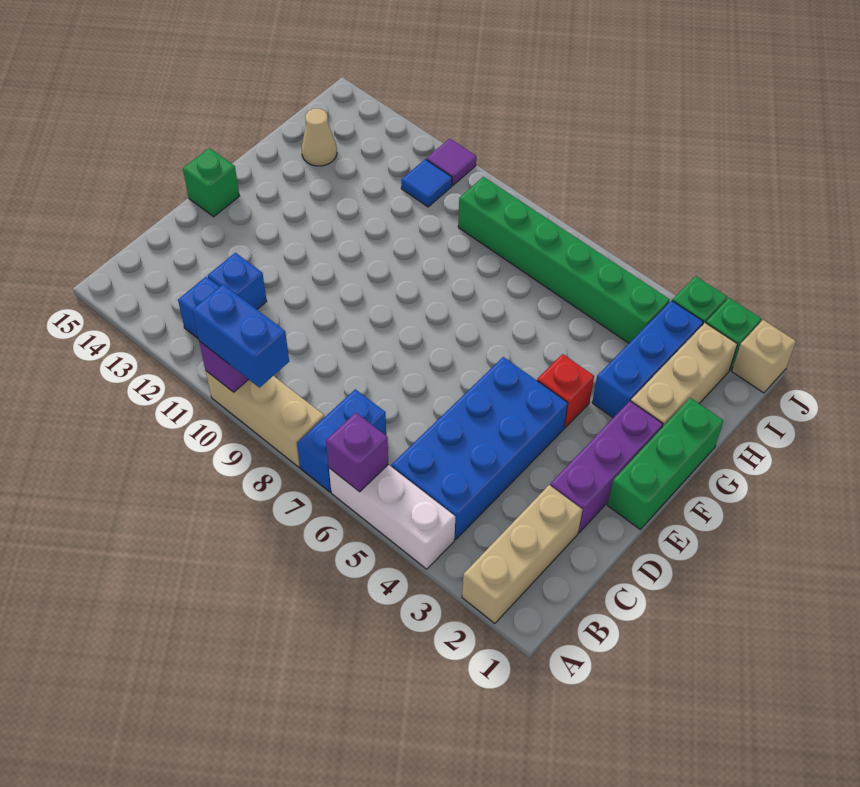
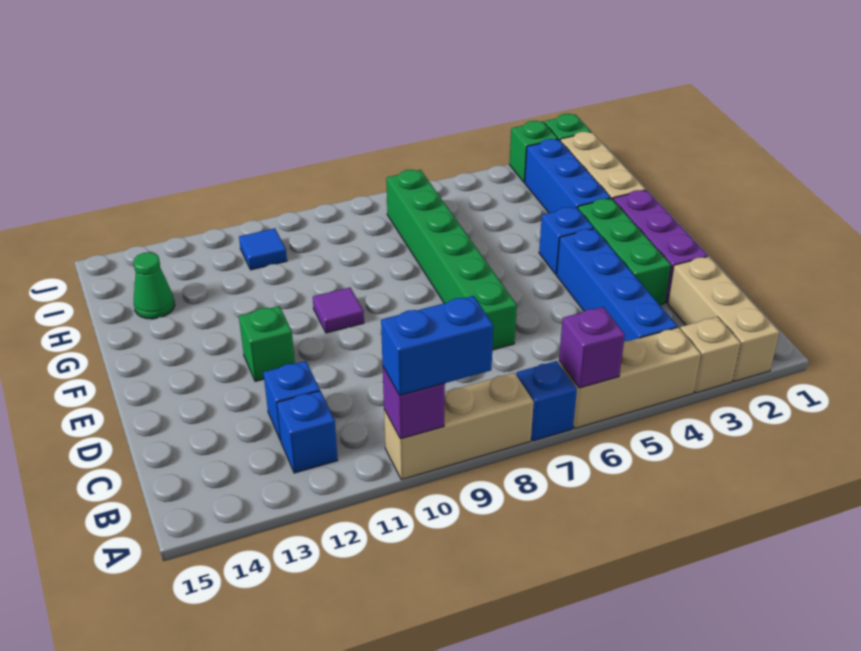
white brick A4:A6 level 1 -> tan brick A4:A6 level 1
blue brick A7:B7 level 1 -> blue brick A7 level 1
blue brick B4:E5 level 1 -> blue brick B4:E4 level 1
green brick E1:G1 level 1 -> green brick D3:F3 level 1
green brick E15 level 1 -> green brick E12 level 1
red brick F4 level 1 -> blue brick F4 level 1
tan cone H14 level 1 -> green cone H14 level 1
green brick I4:I9 level 1 -> green brick D7:I7 level 1
tan brick J1 level 1 -> tan brick A3 level 1
purple tile J11 level 1 -> purple tile F10 level 1

